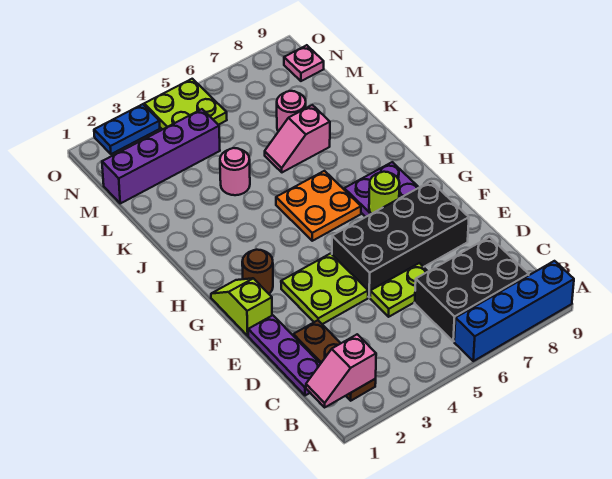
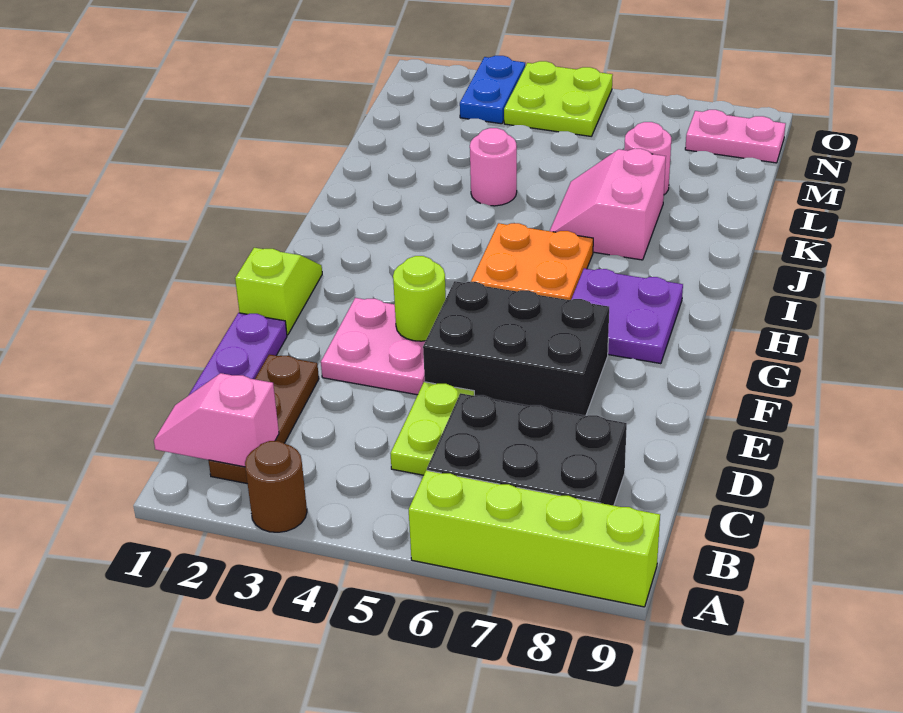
blue brick A6:A9 level 1 -> lime brick A6:A9 level 1
lime plate D5:D6 level 1 -> lime plate C5:D5 level 1
lime plate E3:F4 level 1 -> pink plate E3:F4 level 1
black brick E5:F8 level 1 -> black brick E5:F7 level 1
brown round brick G2 level 1 -> brown round brick A3 level 1
lime round brick G7 level 2 -> lime round brick F4 level 2
pink slope K6:K7 level 1 top 7 -> pink slope J6:K7 level 1 top 7
purple brick M1:M4 level 1 -> none
pink plate N9 level 1 -> pink plate N8:N9 level 1
blue plate O2:O3 level 1 -> blue plate N3:O3 level 1

